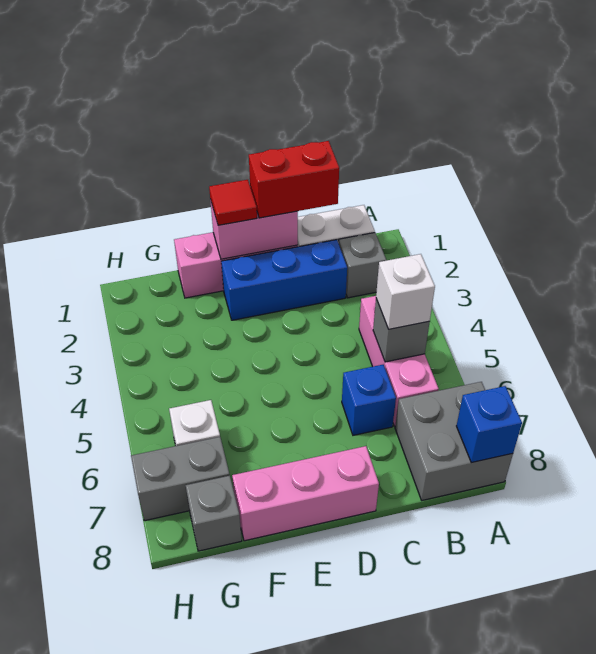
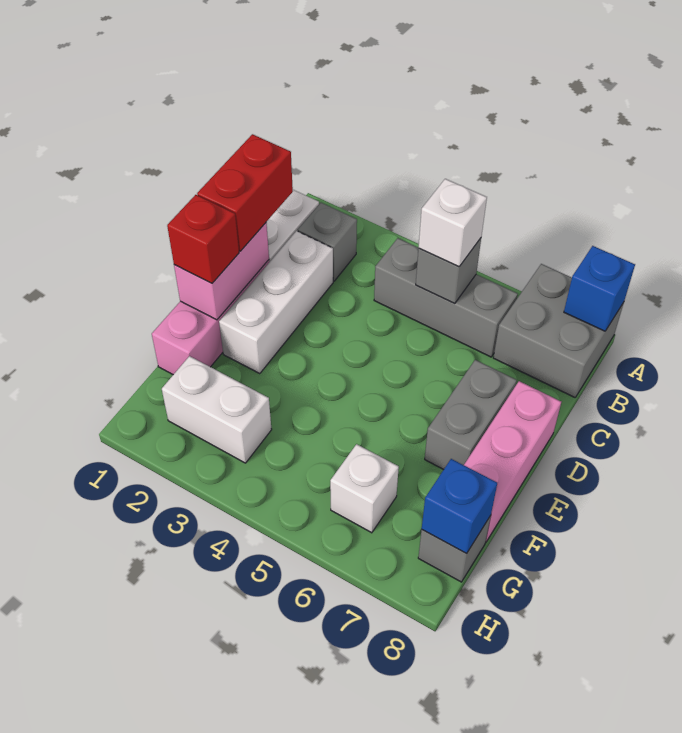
pink brick B4:B6 level 1 -> grey brick B4:B6 level 1
blue brick C2:E2 level 1 -> white brick C2:E2 level 1
blue brick C6 level 1 -> blue brick G8 level 2
red tile E1 level 3 -> red brick E1 level 3
none -> white brick G2:G3 level 1
grey brick G7:H7 level 1 -> grey brick D7:E7 level 1

